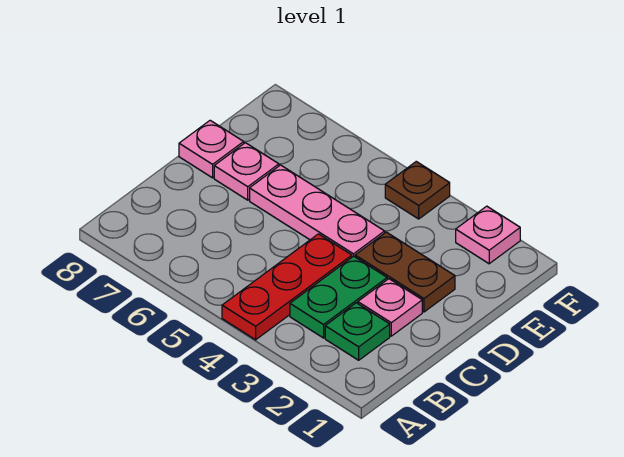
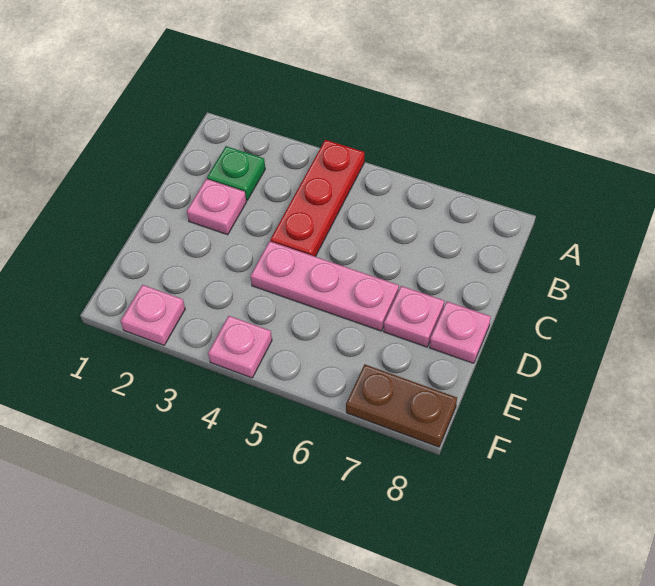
green plate B3:C3 level 1 -> none
brown plate D2:D3 level 1 -> brown plate F7:F8 level 1
brown plate F4 level 1 -> pink plate F4 level 1

